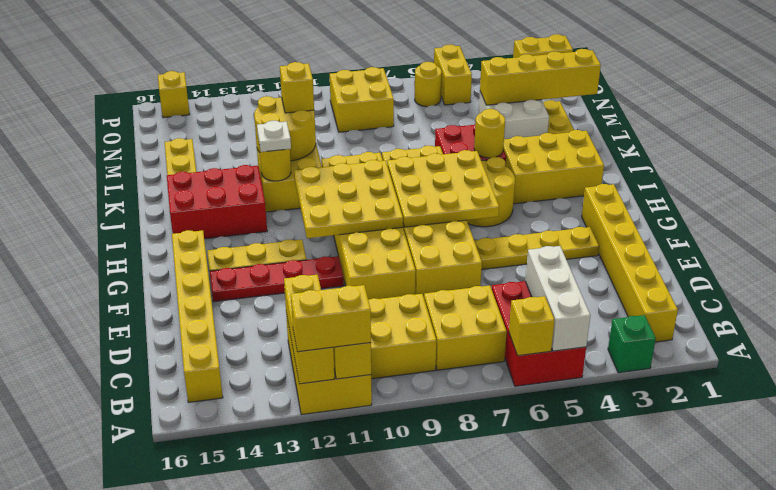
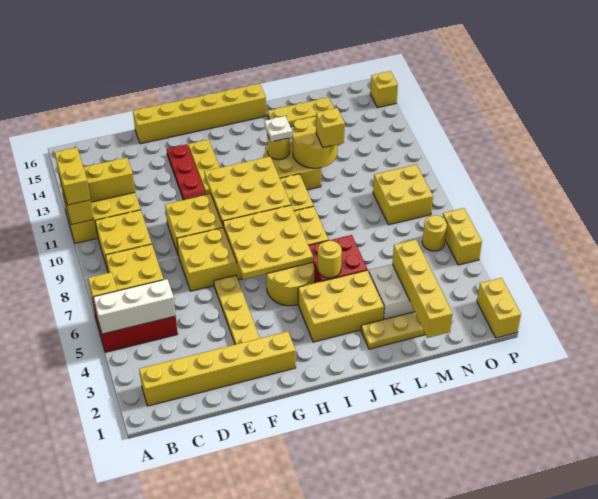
green brick A3 level 1 -> none
yellow brick B15:G15 level 1 -> yellow brick E16:J16 level 1
yellow brick I2:J4 level 1 -> yellow brick I3:K4 level 1
red brick I13:J15 level 1 -> none
yellow brick O5:P5 level 1 -> yellow brick P5:P6 level 1

